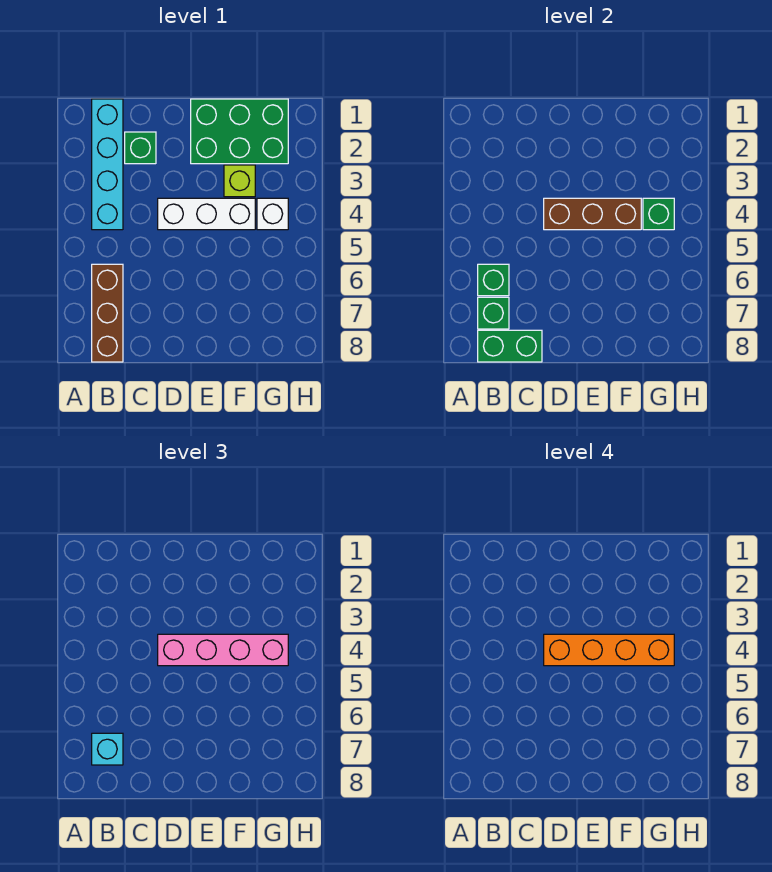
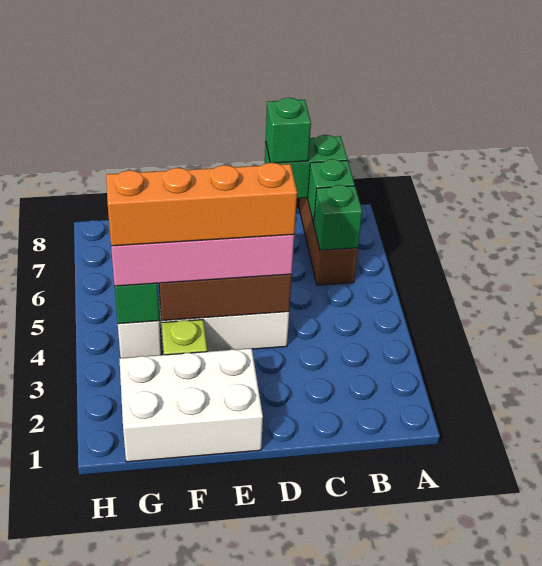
cyan brick B1:B4 level 1 -> none
cyan brick B7 level 3 -> none
green brick C2 level 1 -> green brick C8 level 3
green brick E1:G2 level 1 -> white brick E1:G2 level 1

